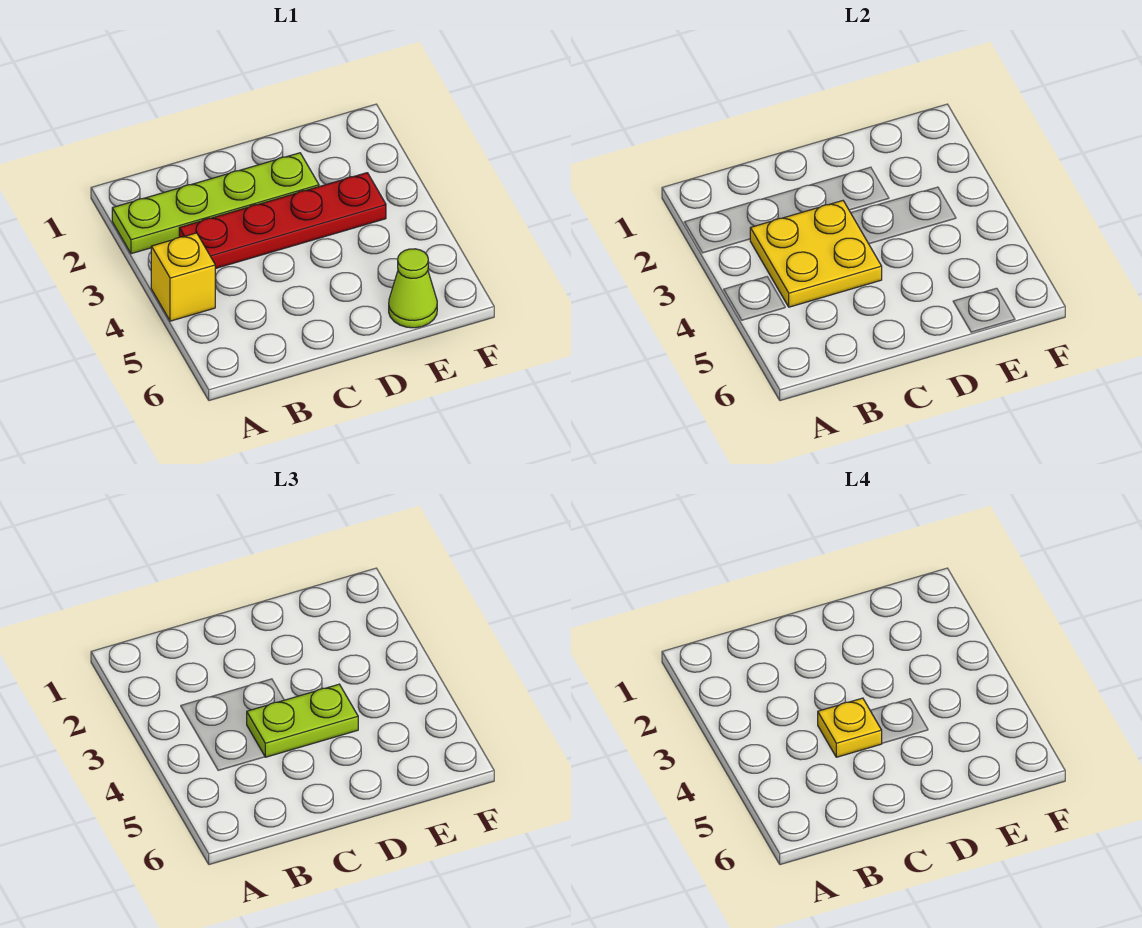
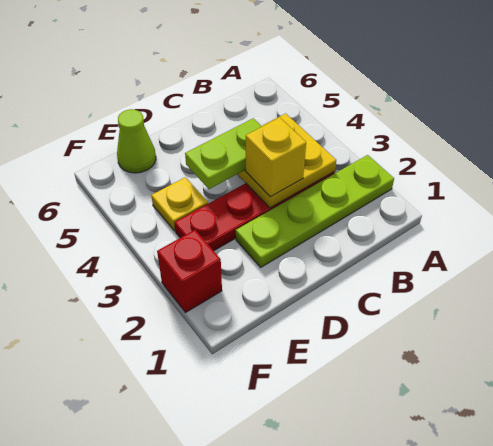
yellow brick A4 level 1 -> yellow brick C3 level 3
yellow plate C4 level 4 -> yellow plate E4 level 1
none -> red brick F2 level 1

